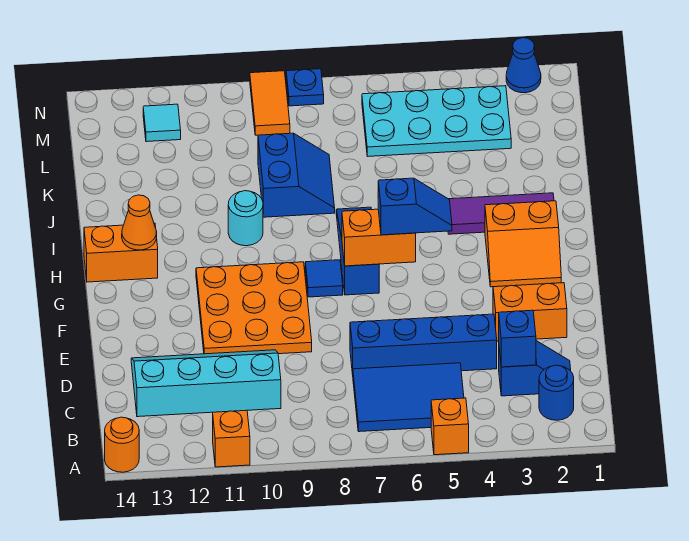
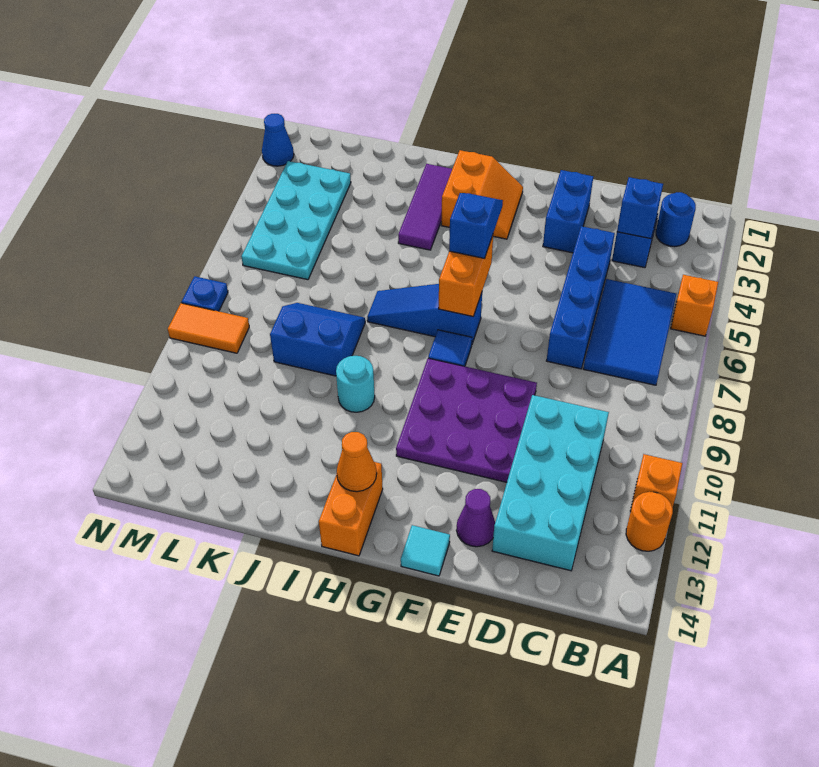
orange round brick A14 level 1 -> orange round brick A12 level 1
cyan slope C10:D13 level 1 top C -> cyan brick C10:D13 level 1
orange brick E2:E3 level 1 -> blue brick E2:E3 level 1
orange plate E9:G11 level 1 -> purple plate E9:G11 level 1
none -> purple cone E13 level 1
cyan tile M12 level 1 -> cyan tile F14 level 1

